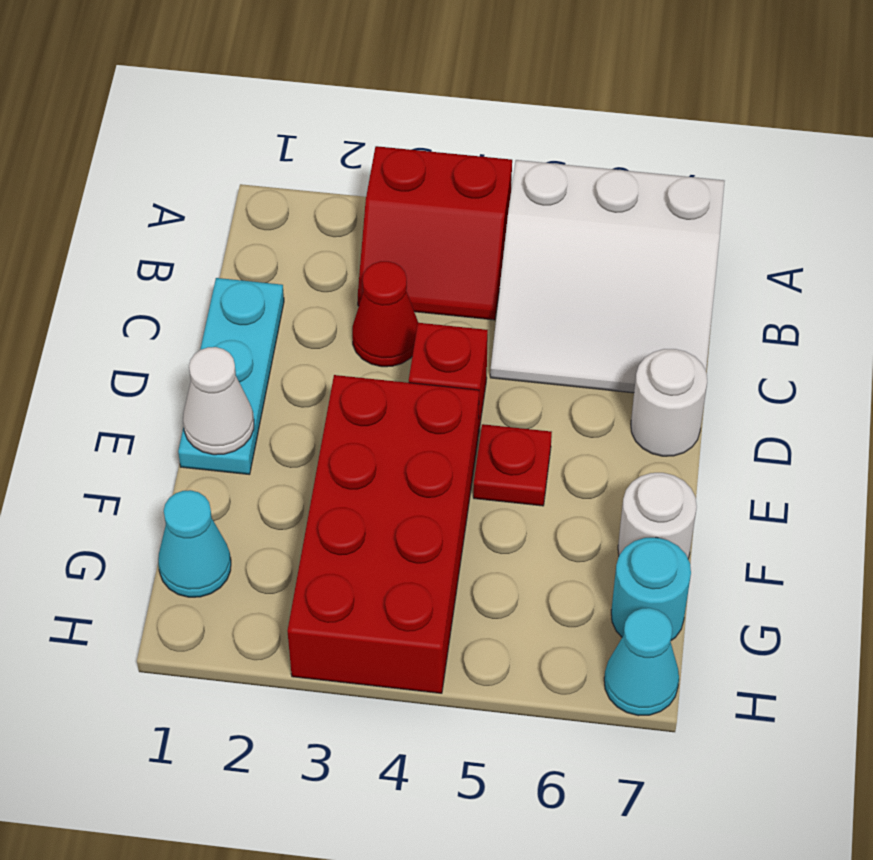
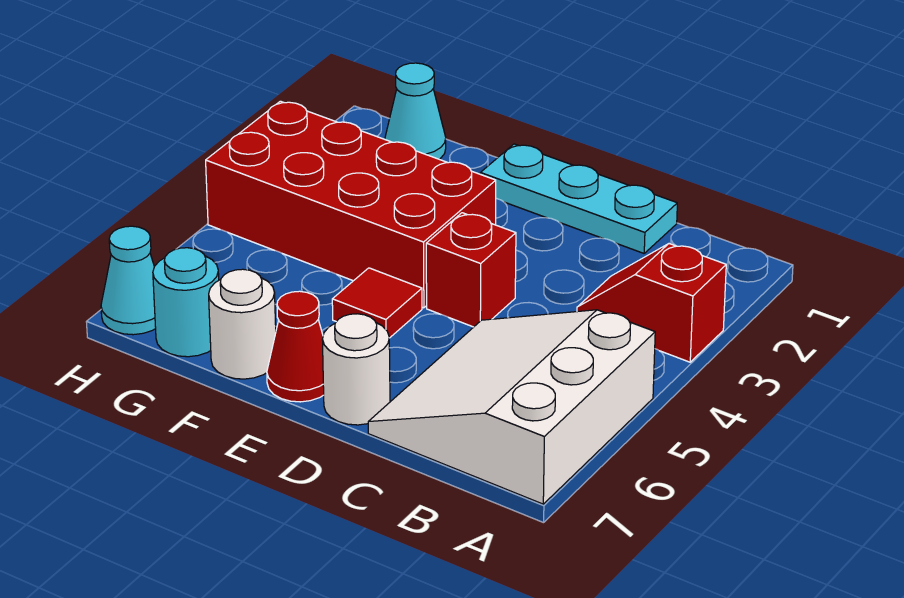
red slope A3:B4 level 1 top A -> red slope A3:B3 level 1 top A
red cone C3 level 1 -> red cone E7 level 1
white cone E1 level 2 -> none
red plate E5 level 1 -> red tile E5 level 1

